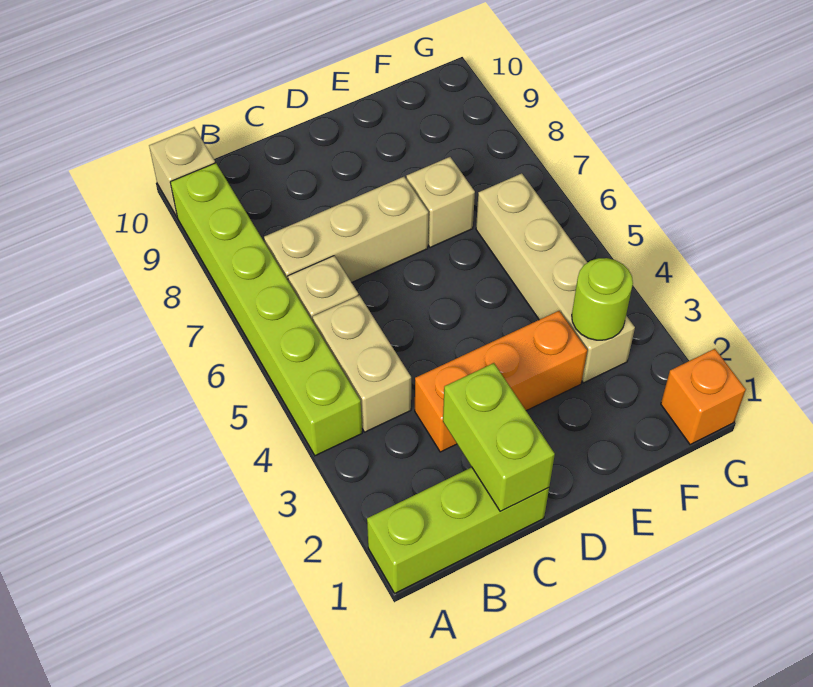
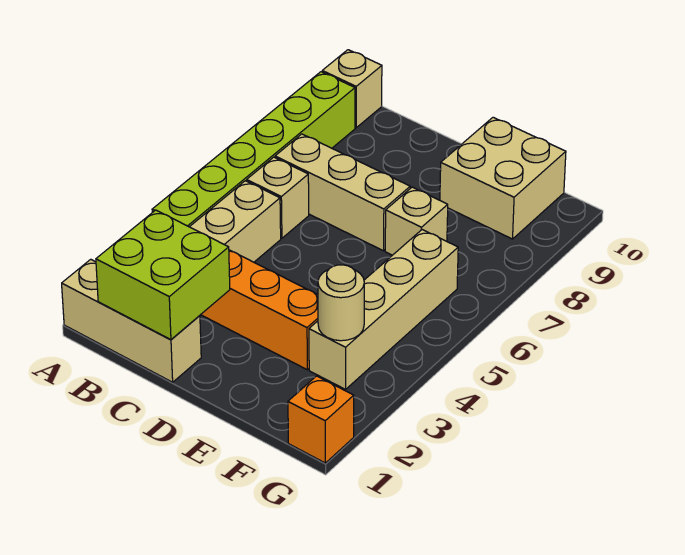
lime brick A1:C1 level 1 -> tan brick A1:C1 level 1
lime brick C1:C2 level 2 -> lime brick B1:C2 level 2
none -> tan brick E9:F10 level 1
lime round brick F3 level 2 -> tan round brick F3 level 2

